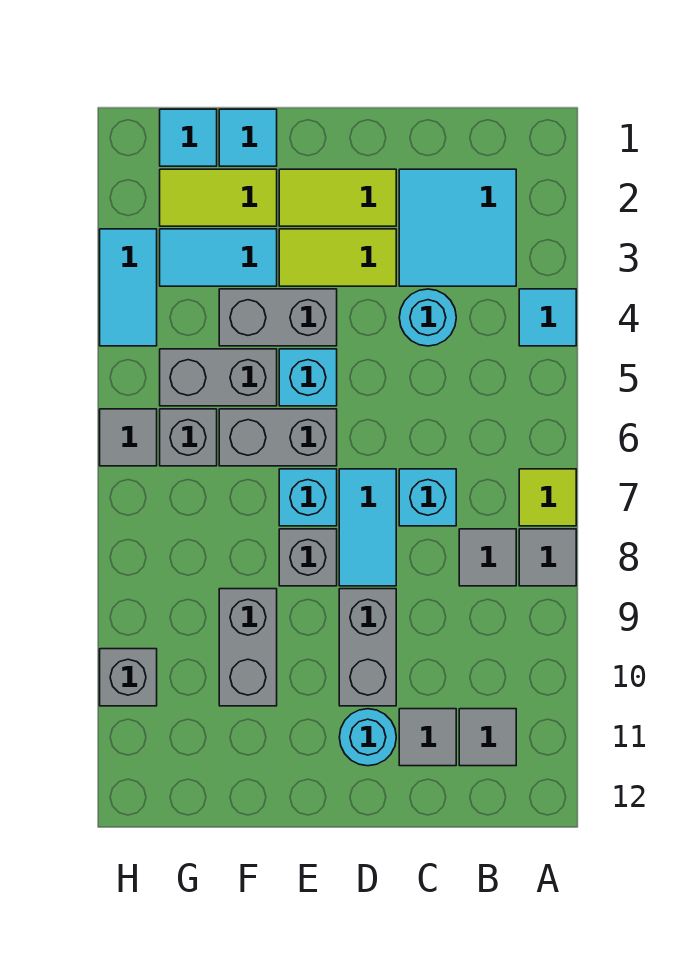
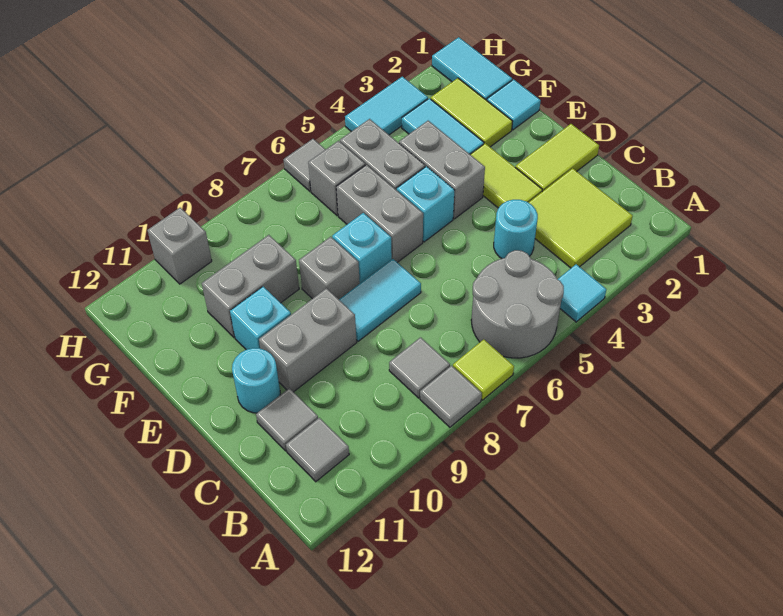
none -> grey round brick A5:B6 level 1
cyan tile B2:C3 level 1 -> lime tile B2:C3 level 1
cyan brick C7 level 1 -> cyan brick E10 level 1
lime tile D2:E2 level 1 -> lime tile D1:D2 level 1
cyan tile G1 level 1 -> cyan tile G1:H1 level 1

